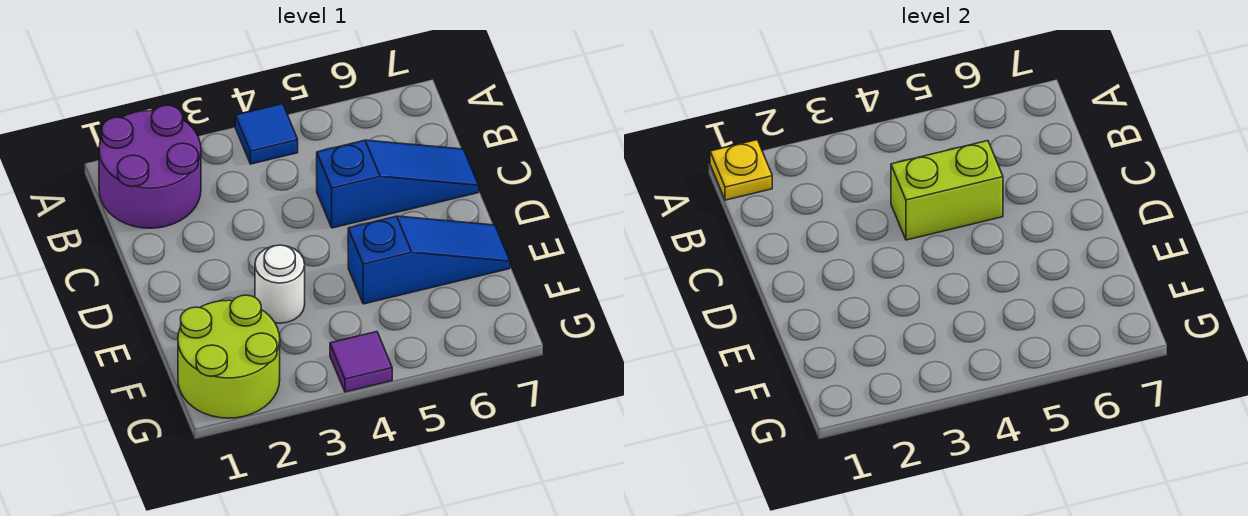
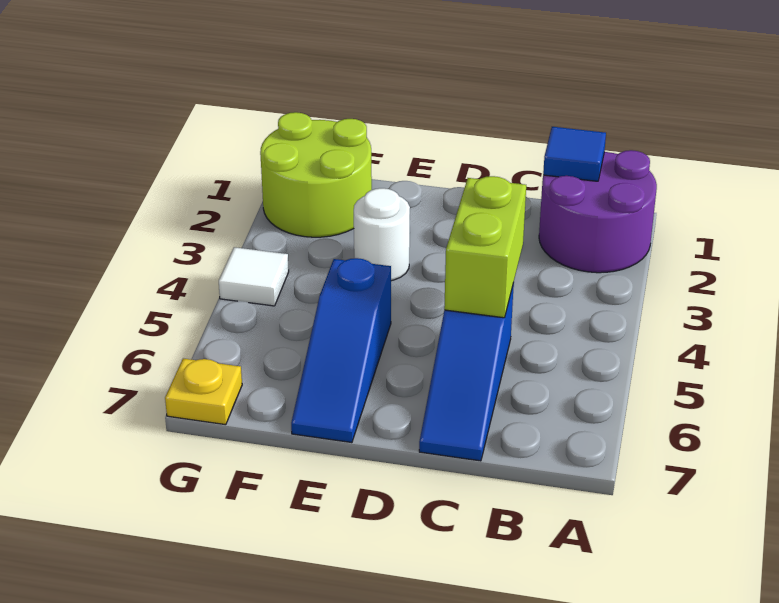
yellow plate A1 level 2 -> yellow plate G7 level 1
blue tile A4 level 1 -> blue tile B1 level 2
purple tile G4 level 1 -> white tile G4 level 1

